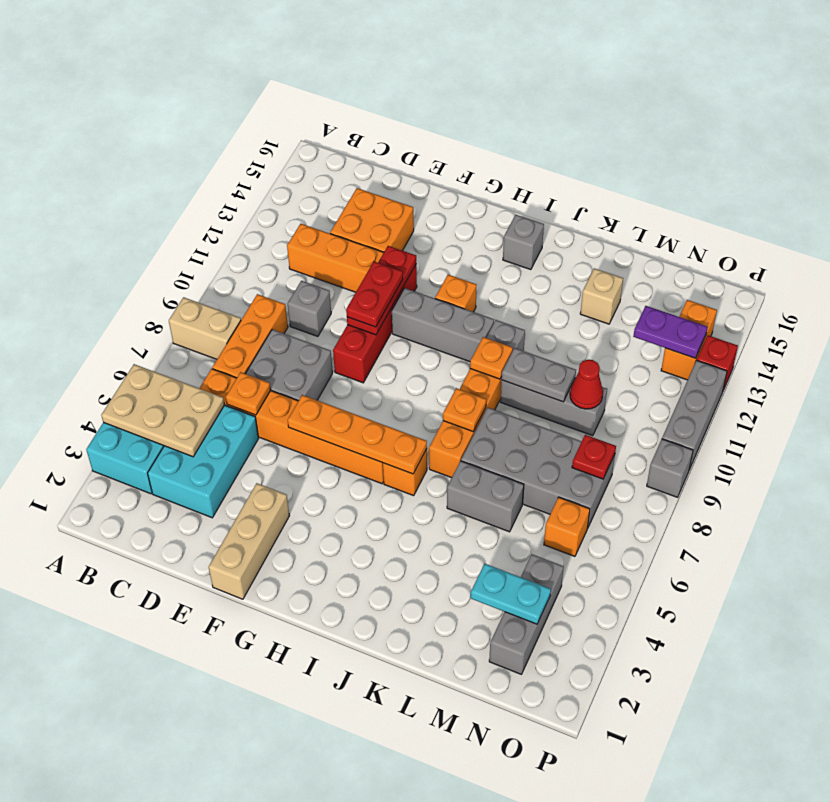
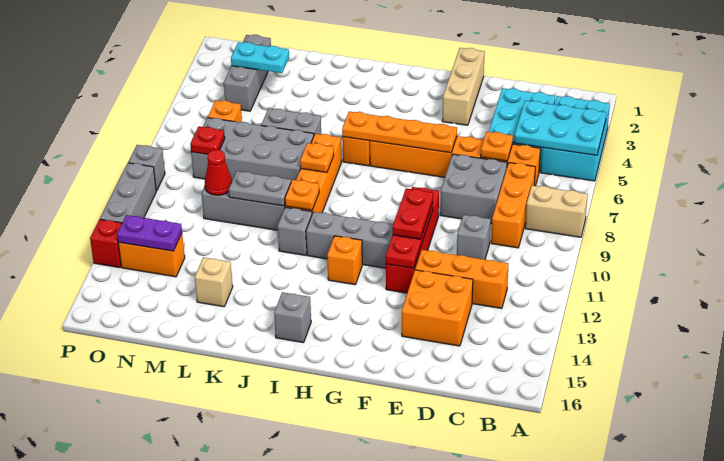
tan plate A4:C5 level 2 -> cyan plate A4:C5 level 2
orange brick O13:O14 level 1 -> orange brick N13:O13 level 1

